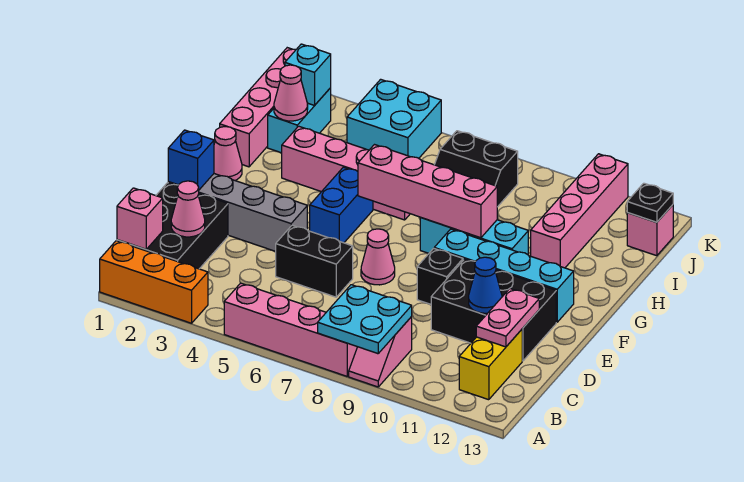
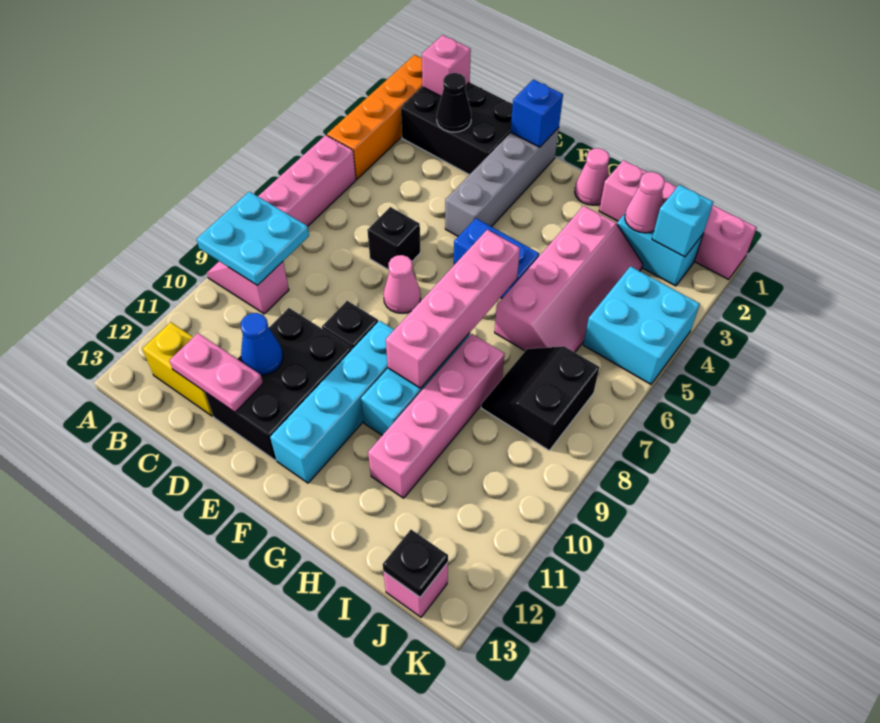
orange brick A1:A3 level 1 -> orange brick A1:A4 level 1
pink cone C2 level 2 -> black cone C2 level 2
black brick D5:D6 level 1 -> black brick D6 level 1
pink brick H11:K11 level 1 -> pink brick H8:H11 level 1

